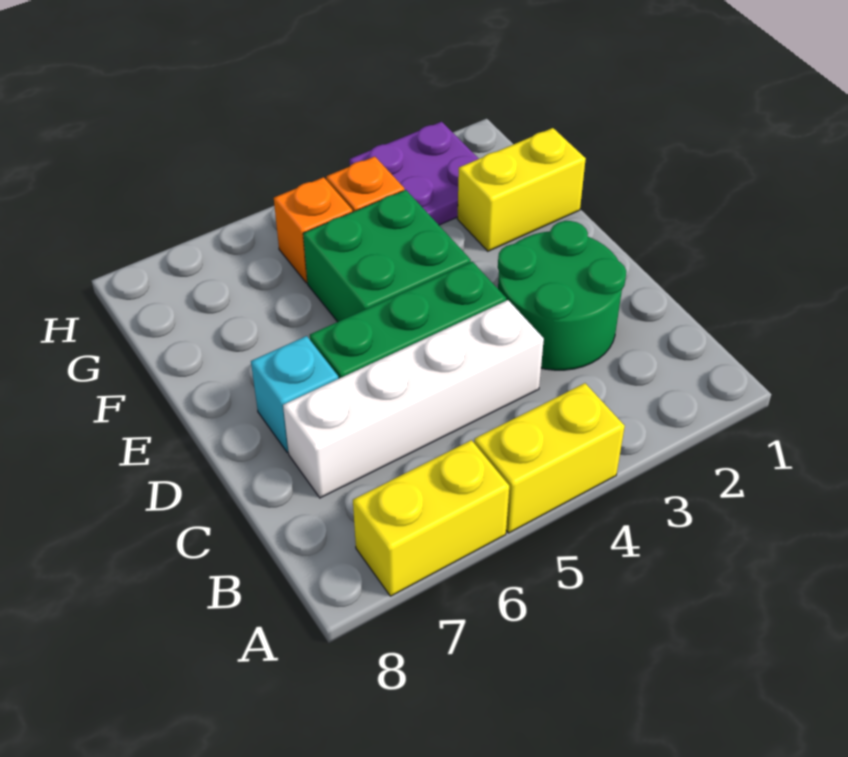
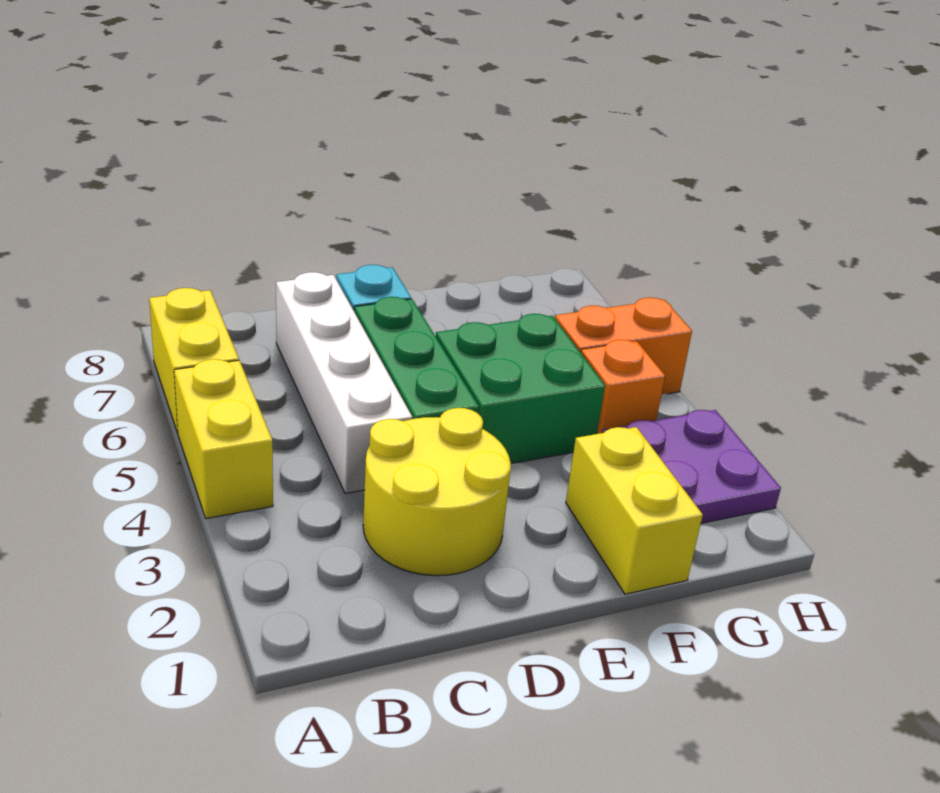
green round brick C2:D3 level 1 -> yellow round brick C2:D3 level 1
orange brick G5 level 1 -> orange brick G5:H5 level 1

